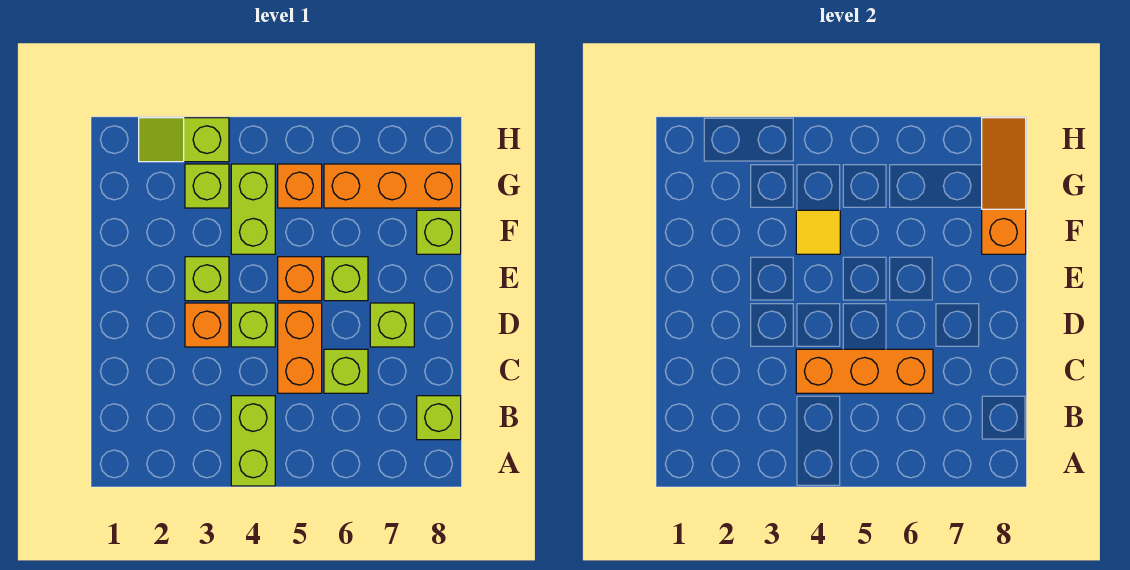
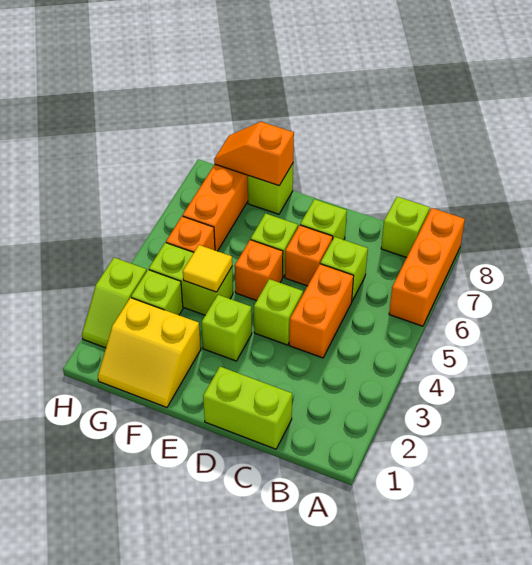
lime brick A4:B4 level 1 -> lime brick C1:D1 level 1
orange brick C4:C6 level 2 -> orange brick A6:A8 level 1
orange brick C5:D5 level 1 -> orange brick C4:C5 level 1
orange brick D3 level 1 -> orange brick D6 level 1
none -> yellow slope F1:G2 level 1 top 2
orange slope F8:H8 level 2 top F -> orange slope F8:G8 level 2 top F

